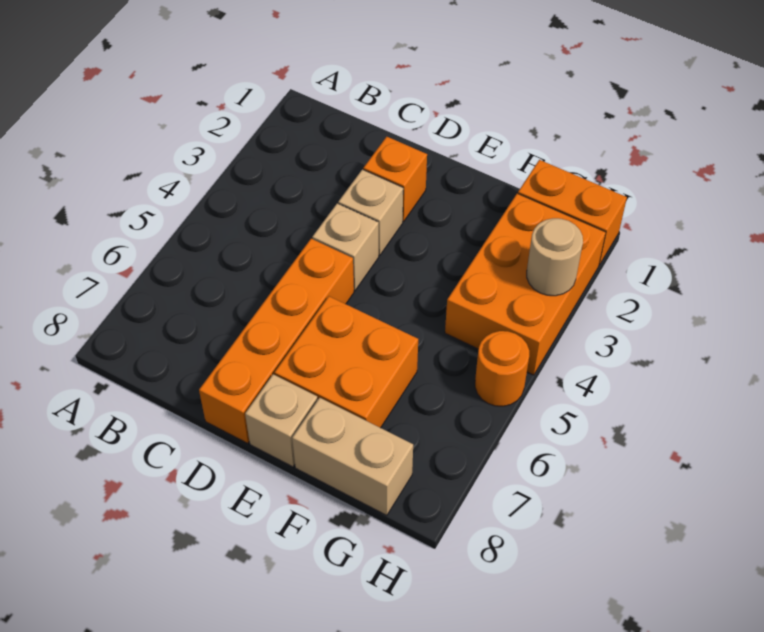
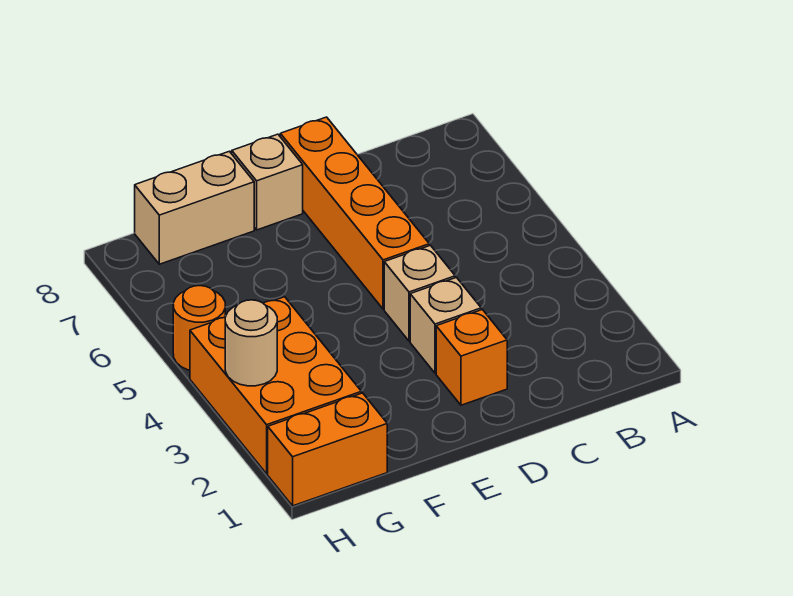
orange brick E6:F7 level 1 -> none

